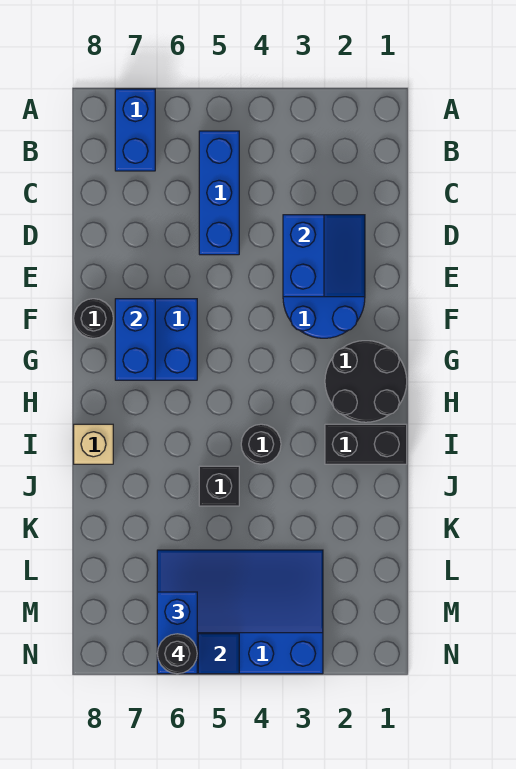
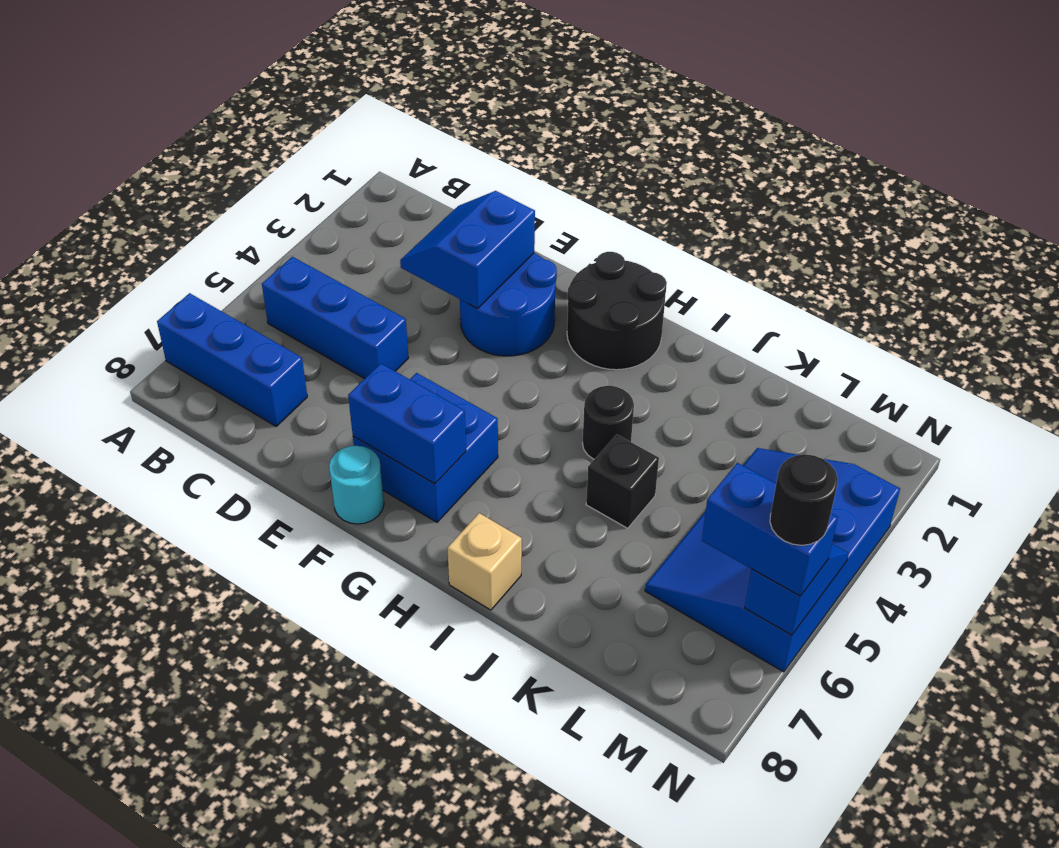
blue brick A7:B7 level 1 -> blue brick A7:C7 level 1
blue slope D2:E3 level 2 top 3 -> blue slope D2:E3 level 2 top E
black round brick F8 level 1 -> cyan round brick F8 level 1
black brick I1:I2 level 1 -> none

